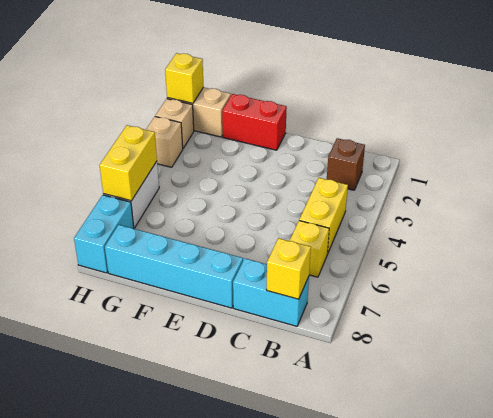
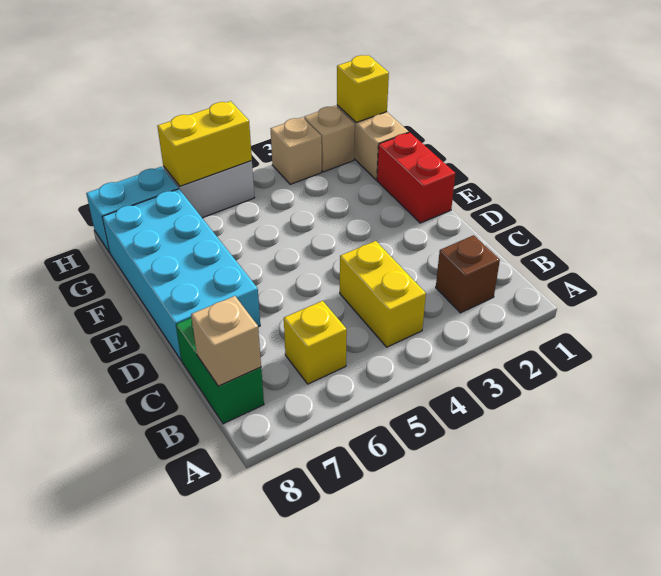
yellow brick B4:B5 level 1 -> yellow brick B4:C4 level 1
cyan brick B8:C8 level 1 -> green brick B8:C8 level 1
yellow brick B8 level 2 -> tan brick B8 level 2
cyan brick D8:G8 level 1 -> cyan brick D7:G8 level 1

